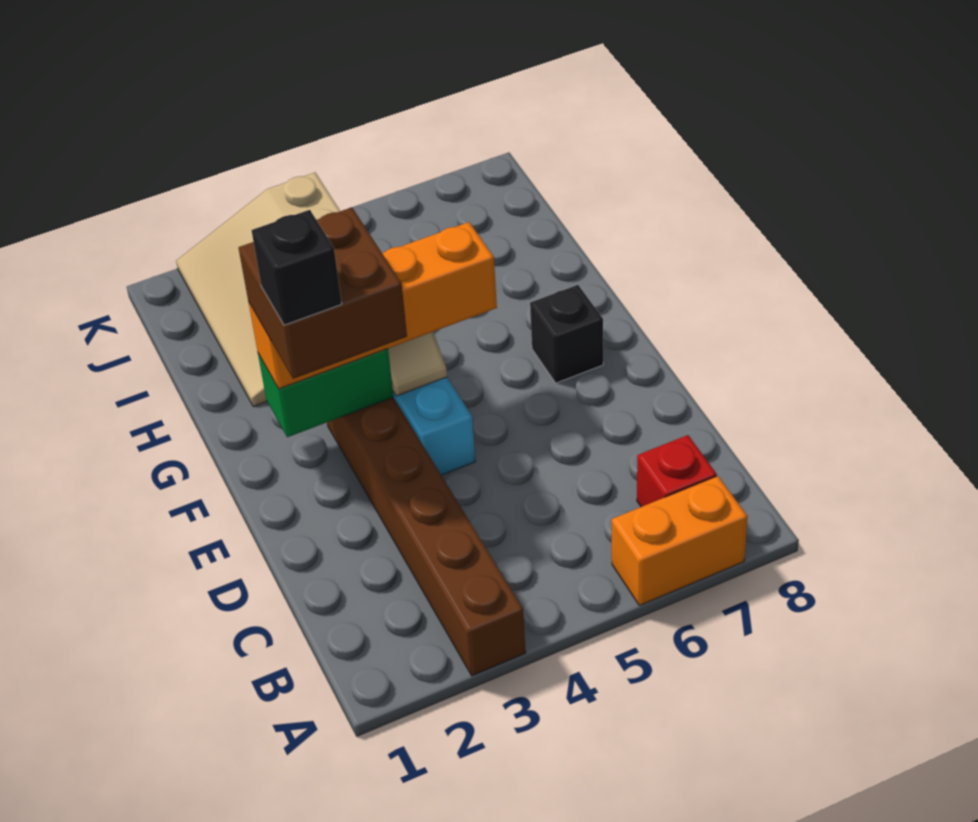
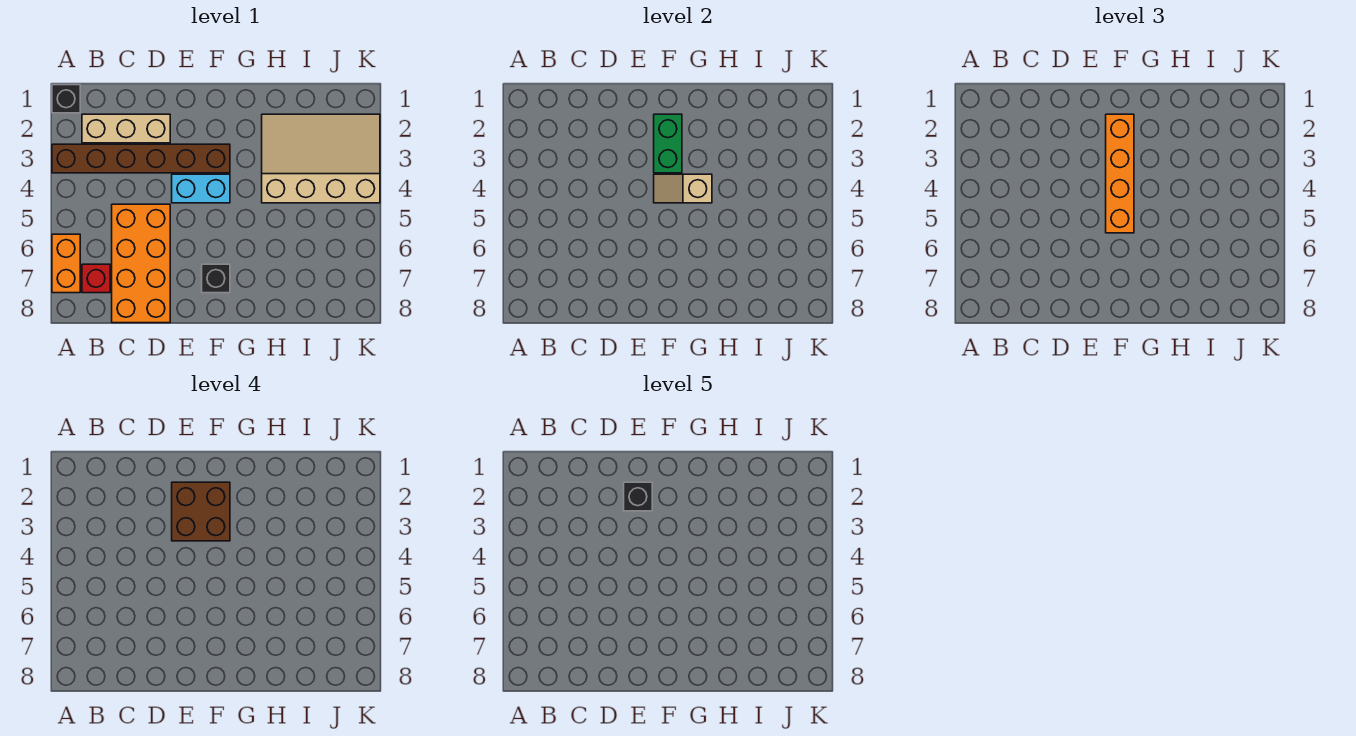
none -> black brick A1 level 1
none -> tan brick B2:D2 level 1
none -> orange brick C5:D8 level 1

